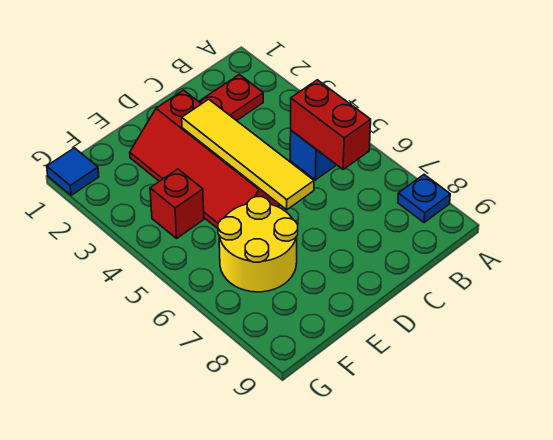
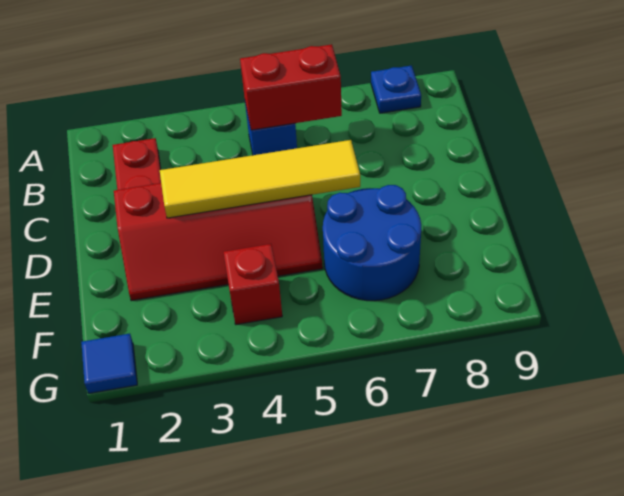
yellow round brick E6:F7 level 1 -> blue round brick E6:F7 level 1

